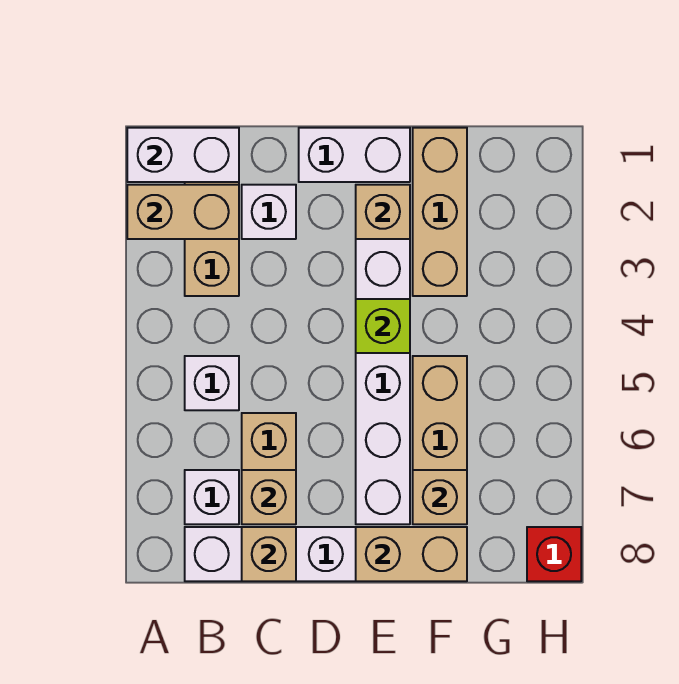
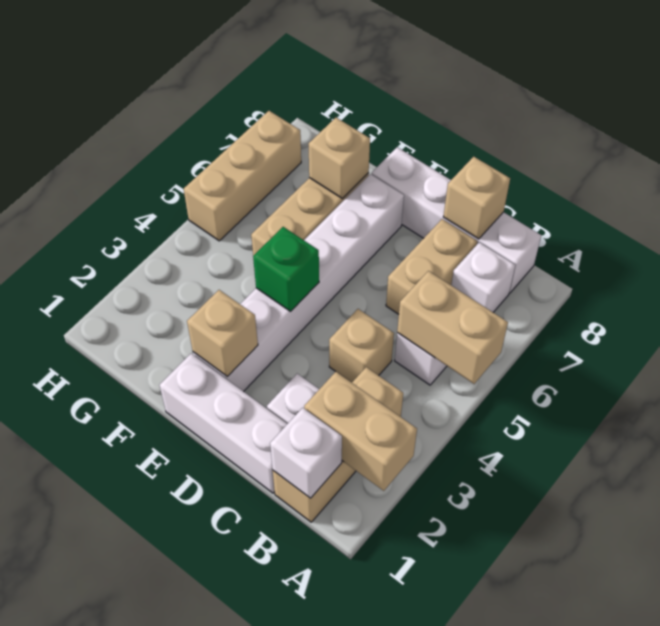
white brick A1:B1 level 2 -> white brick B1 level 2
tan brick C7 level 2 -> tan brick C4 level 1
white brick D1:E1 level 1 -> white brick C1:E1 level 1
lime brick E4 level 2 -> green brick E4 level 2
tan brick E8:F8 level 2 -> tan brick A5:B5 level 2
tan brick F1:F3 level 1 -> tan brick H5:H7 level 1
red brick H8 level 1 -> none

